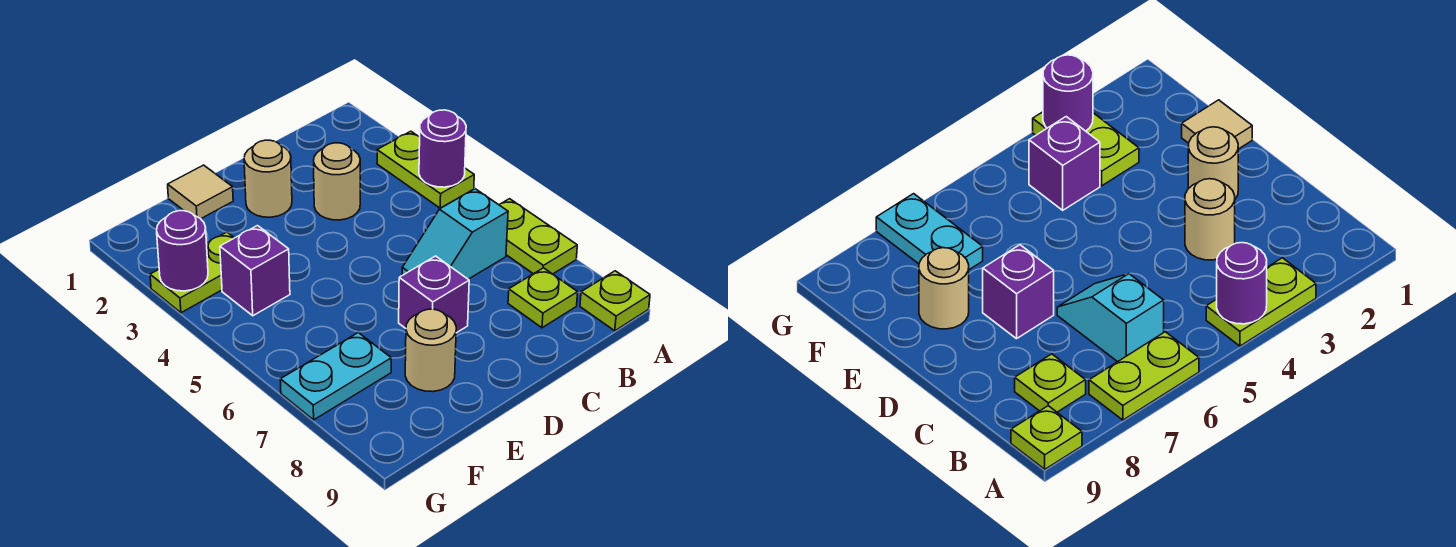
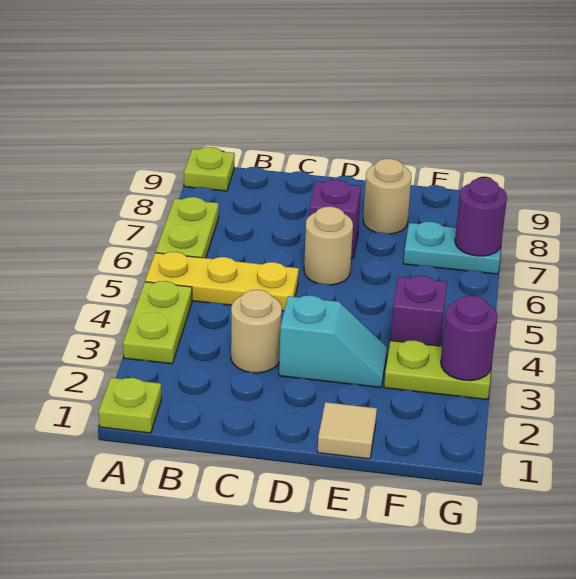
purple round brick A4 level 2 -> purple round brick G7 level 2
none -> yellow plate A5:C5 level 1
cyan slope B6:C6 level 1 top B -> cyan slope D3:E3 level 1 top D
lime plate B8 level 1 -> lime plate A1 level 1
tan round brick D2 level 1 -> tan round brick D6 level 1

